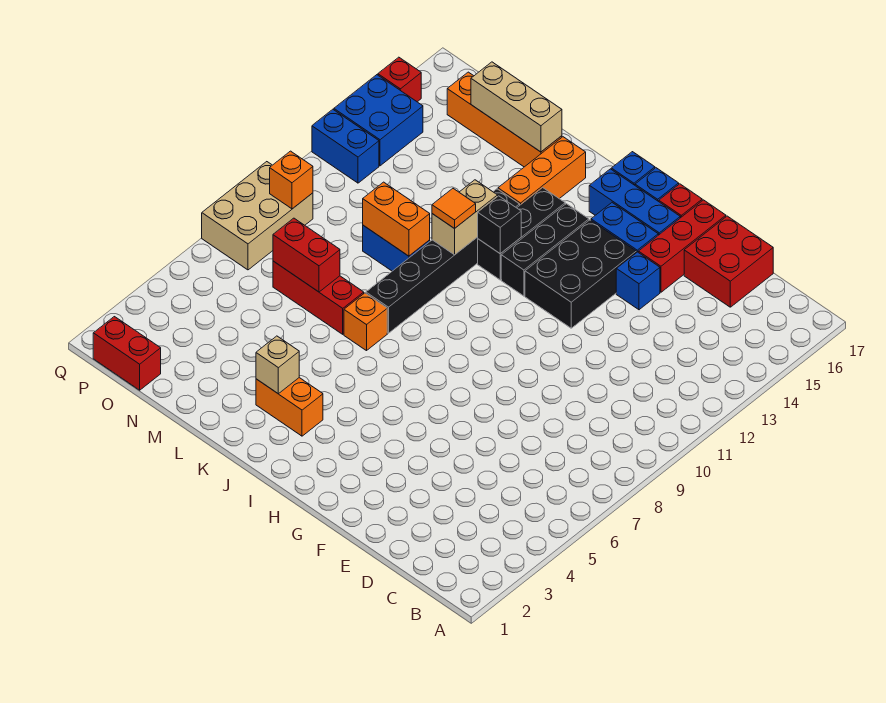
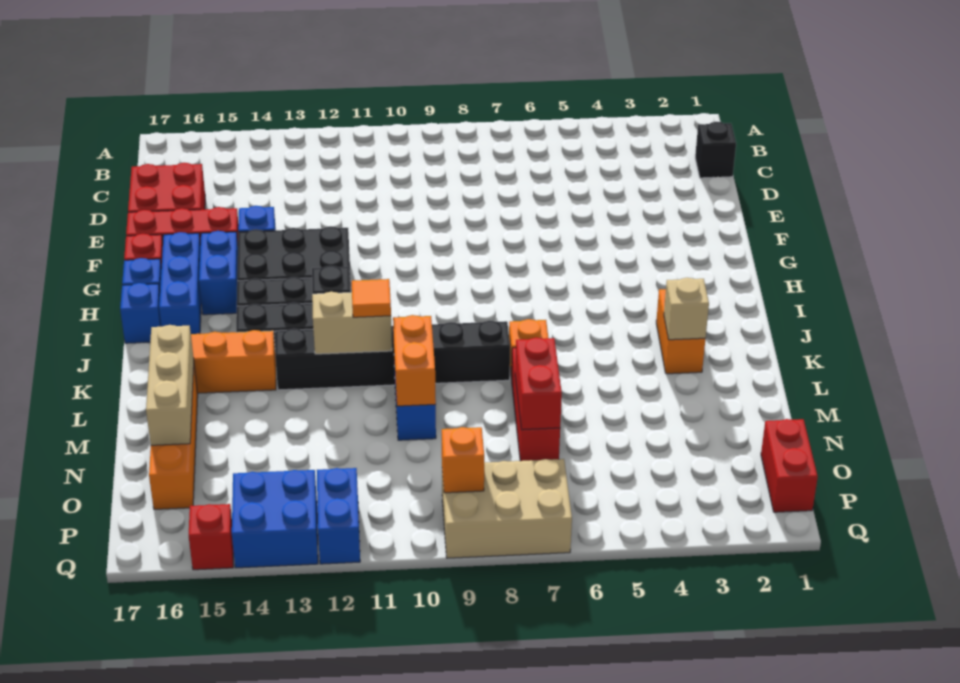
none -> black brick C1 level 1

